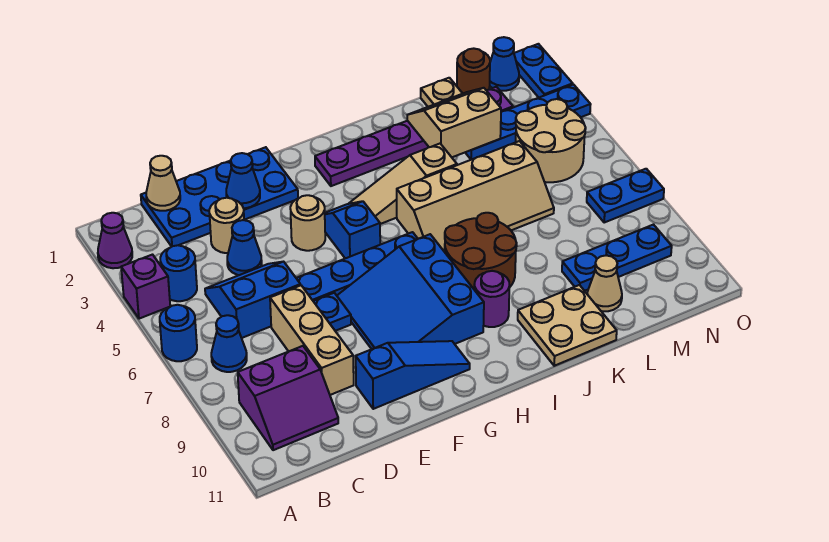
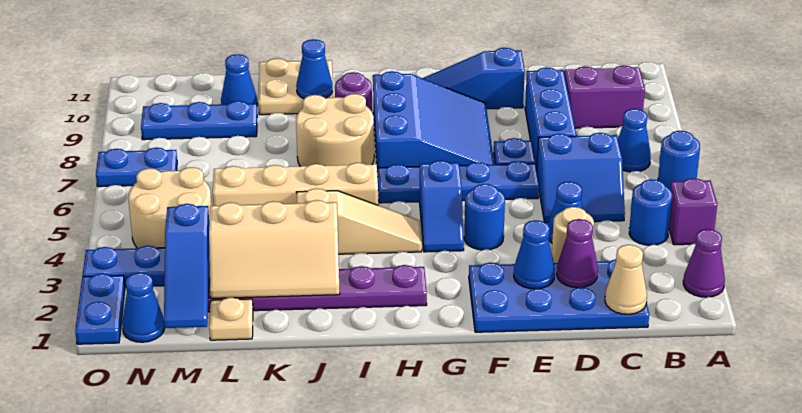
none -> purple cone D2 level 2
tan brick D7:D9 level 1 -> blue brick D7:D9 level 1
tan round brick F4 level 1 -> blue round brick F4 level 1
brown round brick I7:J8 level 1 -> tan round brick I7:J8 level 1
none -> blue cone J10 level 2
tan slope K2:L3 level 2 top 3 -> tan slope J2:L3 level 2 top 3
tan cone L10 level 1 -> blue cone L10 level 1
brown round brick M1 level 1 -> none
none -> blue slope M1:M3 level 2 top 3

